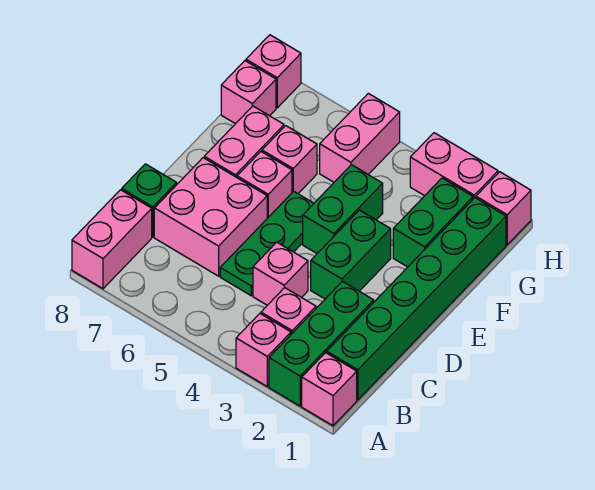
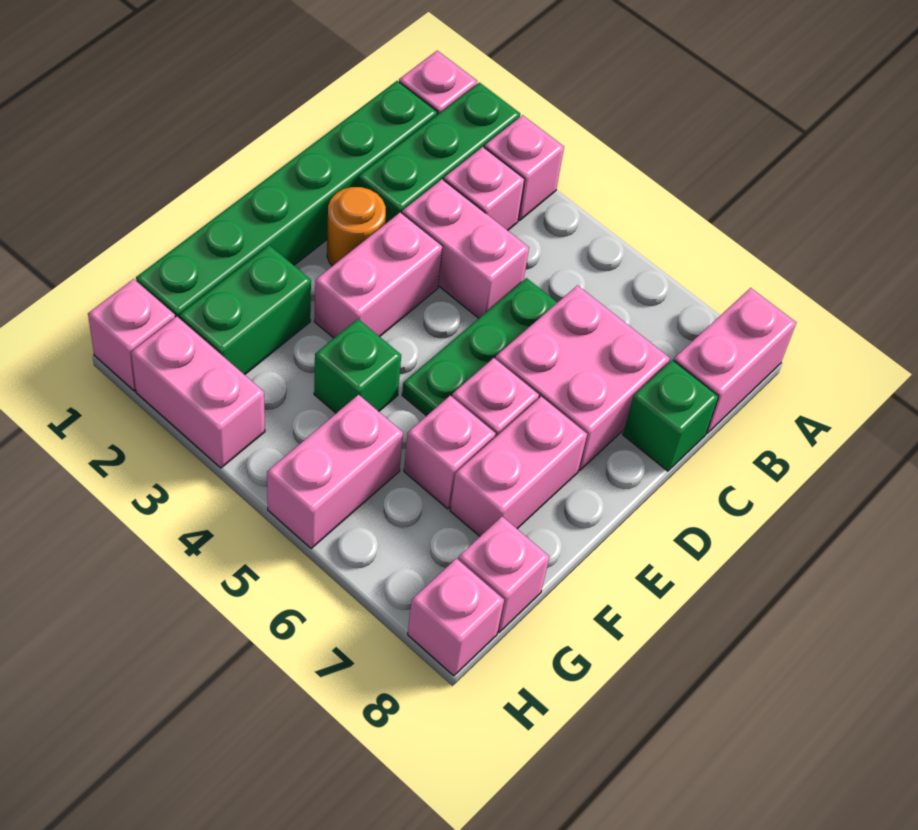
pink brick C4 level 1 -> pink brick C3:C4 level 1
none -> orange round brick D2 level 1
green brick D3:E3 level 1 -> pink brick D3:E3 level 1
green brick E4:F4 level 1 -> green brick F4 level 1

